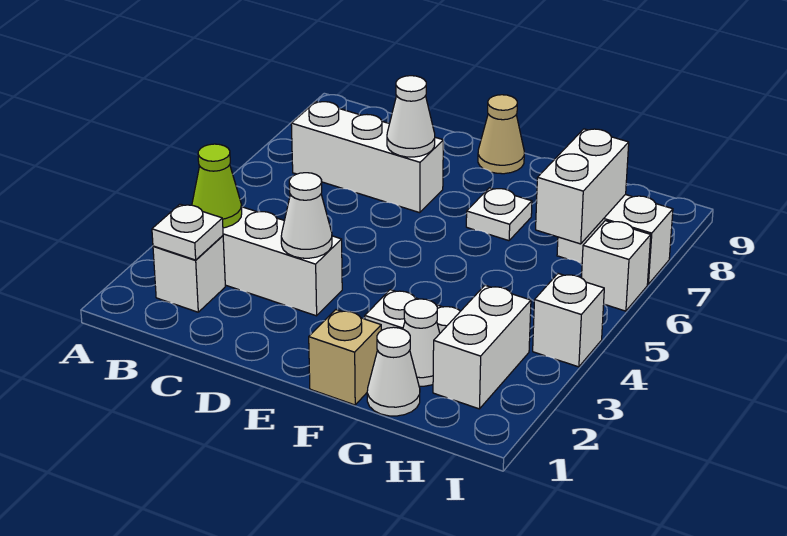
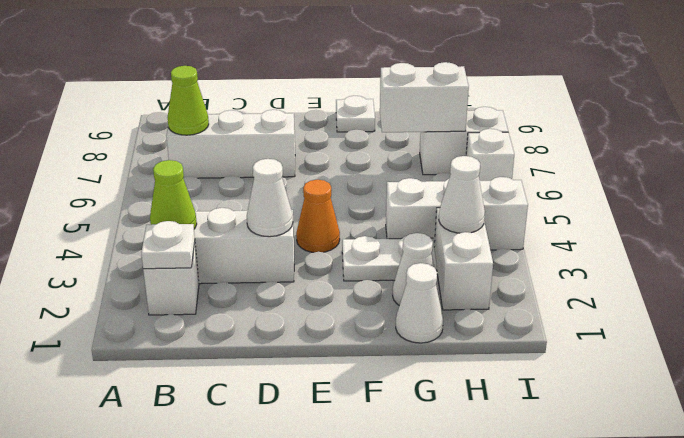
none -> lime cone B7 level 2
white cone D7 level 2 -> white cone H3 level 2
none -> orange cone E4 level 1
tan cone E9 level 1 -> none
tan brick F1 level 1 -> none
white plate F7 level 1 -> white plate F9 level 1
white brick H6:H7 level 2 -> white brick G7:H7 level 2
white brick I4 level 1 -> white brick G4:I4 level 1

